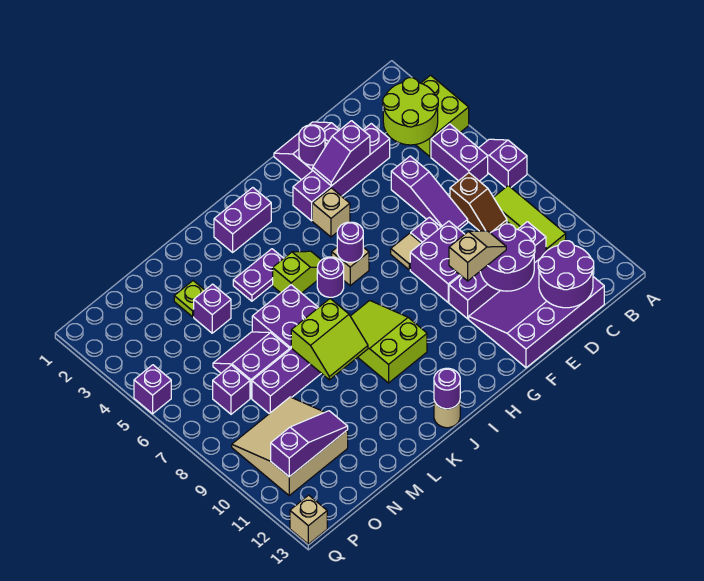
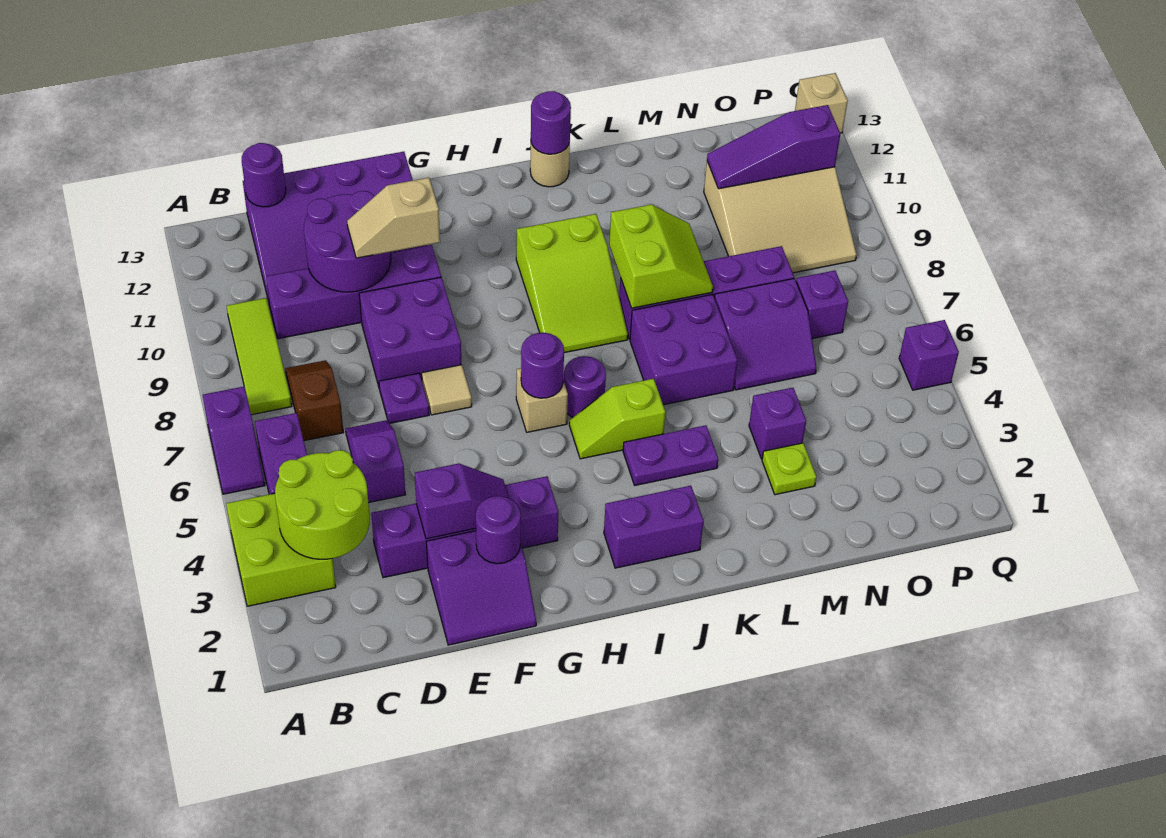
purple round brick C12:D13 level 2 -> purple round brick C13 level 2
purple slope D5:D7 level 1 top 5 -> purple slope D5:D6 level 1 top 5
tan brick G4 level 1 -> none
lime slope K8:L9 level 2 top 8 -> lime slope K8:L9 level 2 top K

